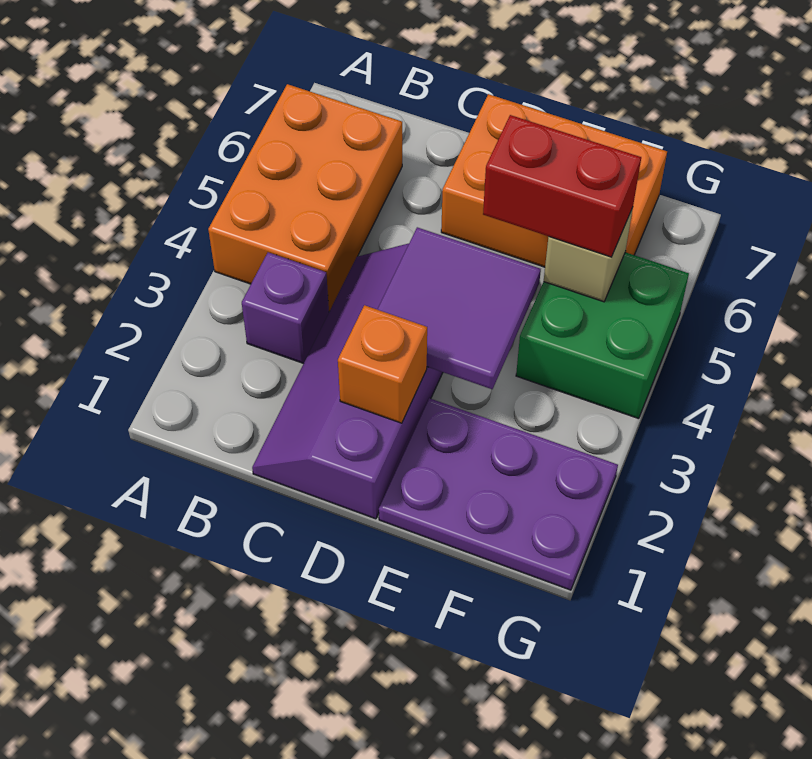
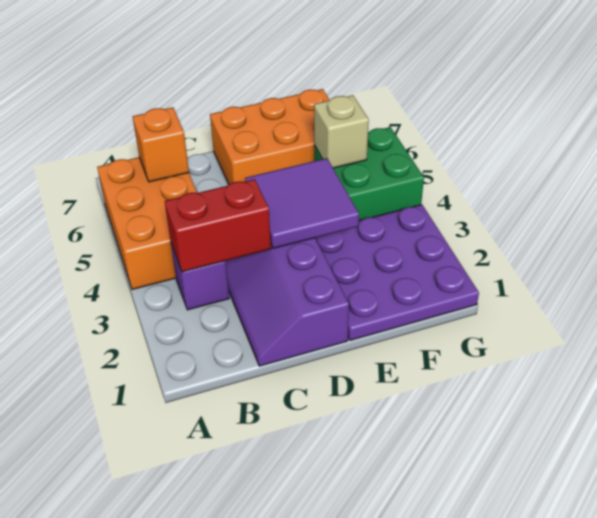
orange brick D2 level 2 -> orange brick B6 level 2
purple plate E1:G2 level 1 -> purple plate E1:G3 level 1
red brick E5:F5 level 3 -> red brick B3:C3 level 2

